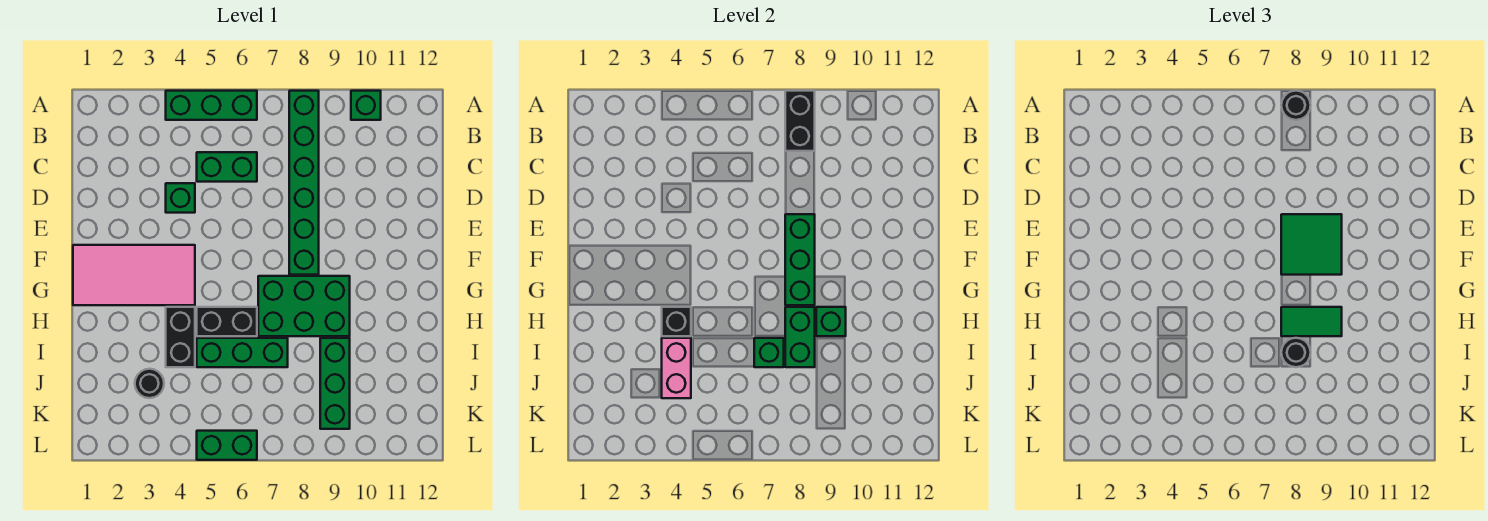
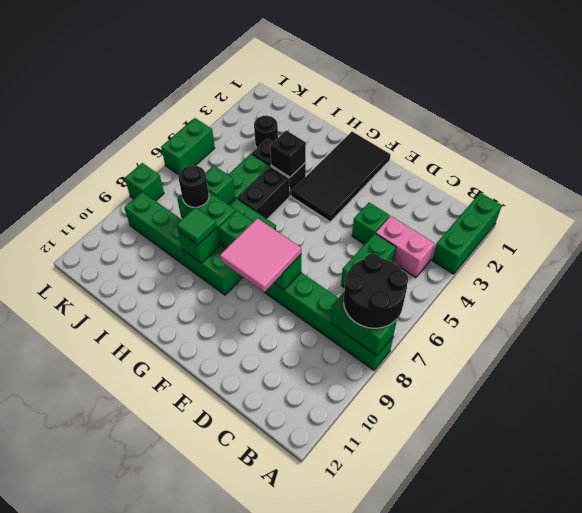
green brick A4:A6 level 1 -> green brick A1:A3 level 1
black brick A8:B8 level 2 -> green brick A8:B8 level 2
black round brick A8 level 3 -> black round brick A7:B8 level 3
green brick A10 level 1 -> green brick L8 level 1
green tile E8:F9 level 3 -> pink tile E8:F9 level 3
pink tile F1:G4 level 1 -> black tile F1:G4 level 1
green tile H8:H9 level 3 -> green tile H9 level 3
pink brick I4:J4 level 2 -> pink brick B4:C4 level 1

